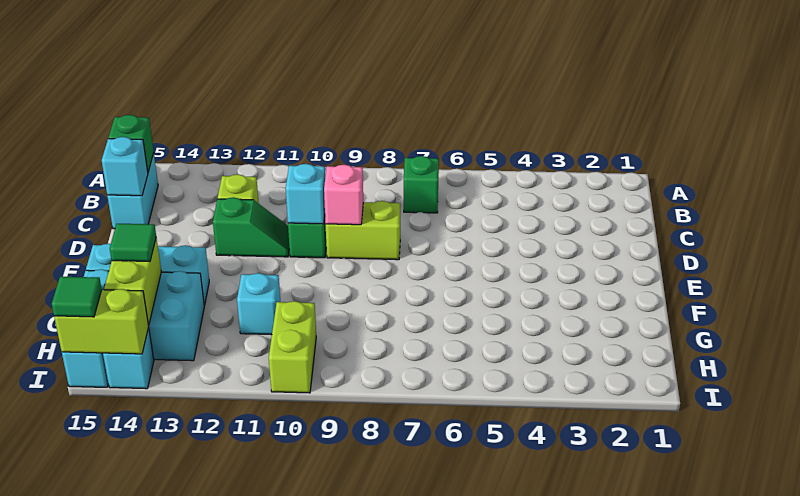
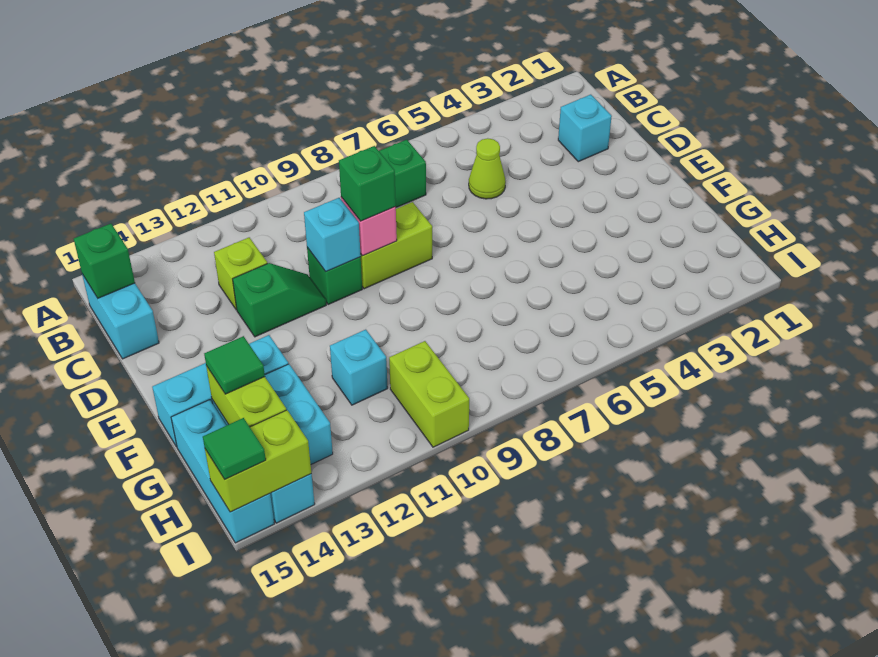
none -> lime cone C5 level 1
cyan brick C15 level 2 -> cyan brick C2 level 1
none -> green brick D9 level 3

